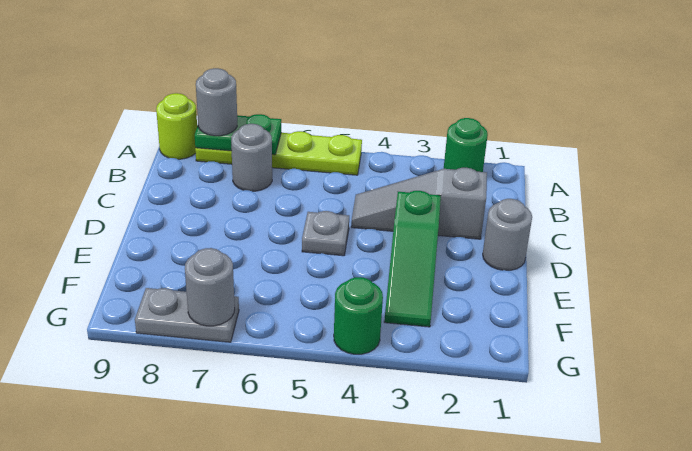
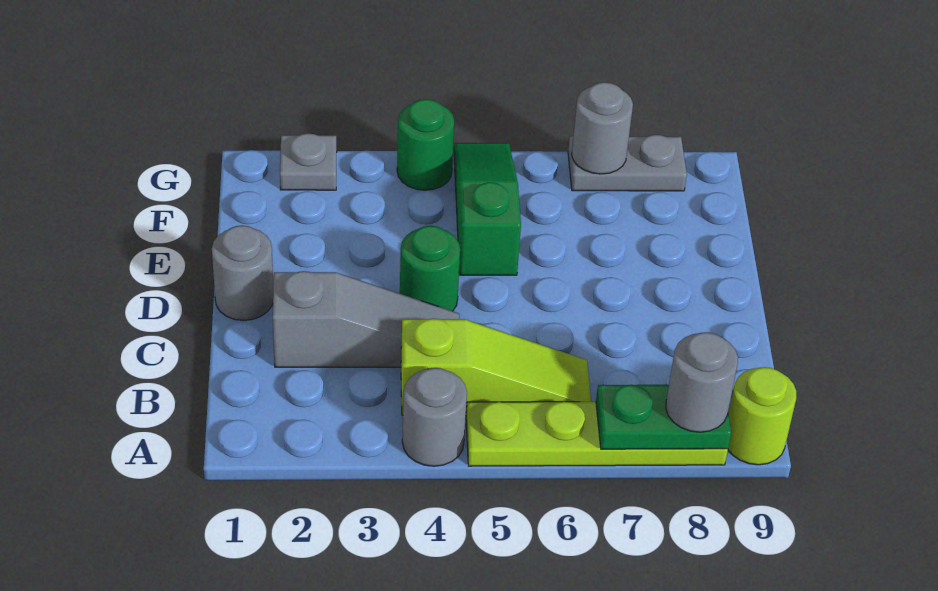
green round brick A2 level 1 -> green round brick D4 level 1
none -> lime slope B4:B6 level 1 top 4
grey round brick B7 level 1 -> grey round brick A4 level 1
green slope D3:F3 level 1 top D -> green slope E5:G5 level 1 top E
grey plate D5 level 1 -> grey plate G2 level 1

